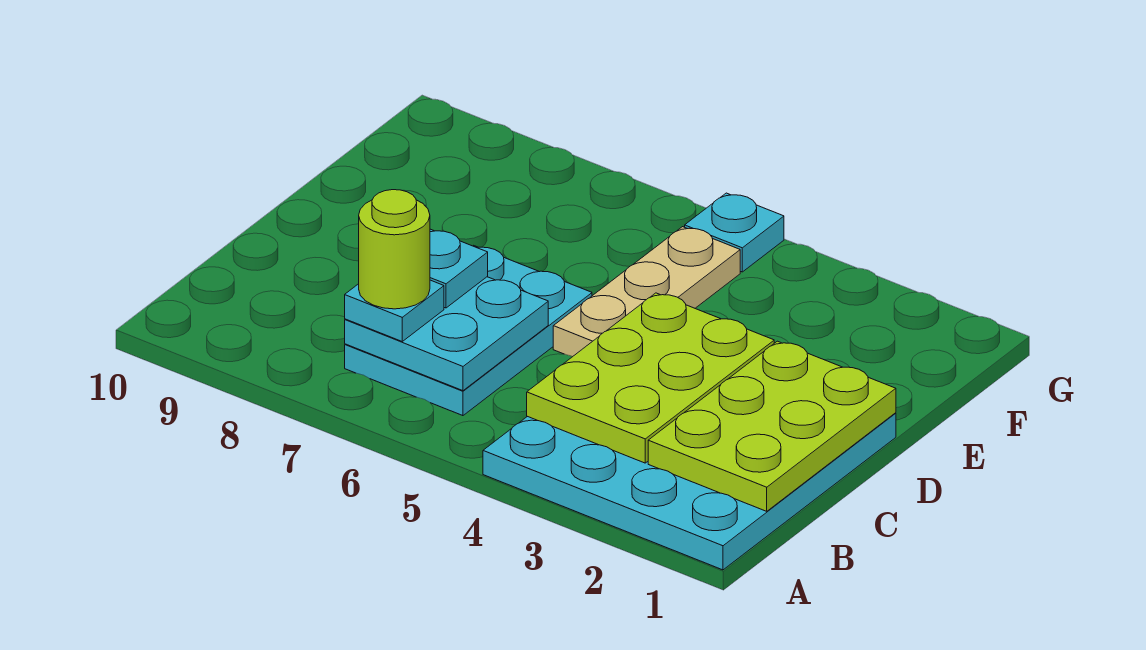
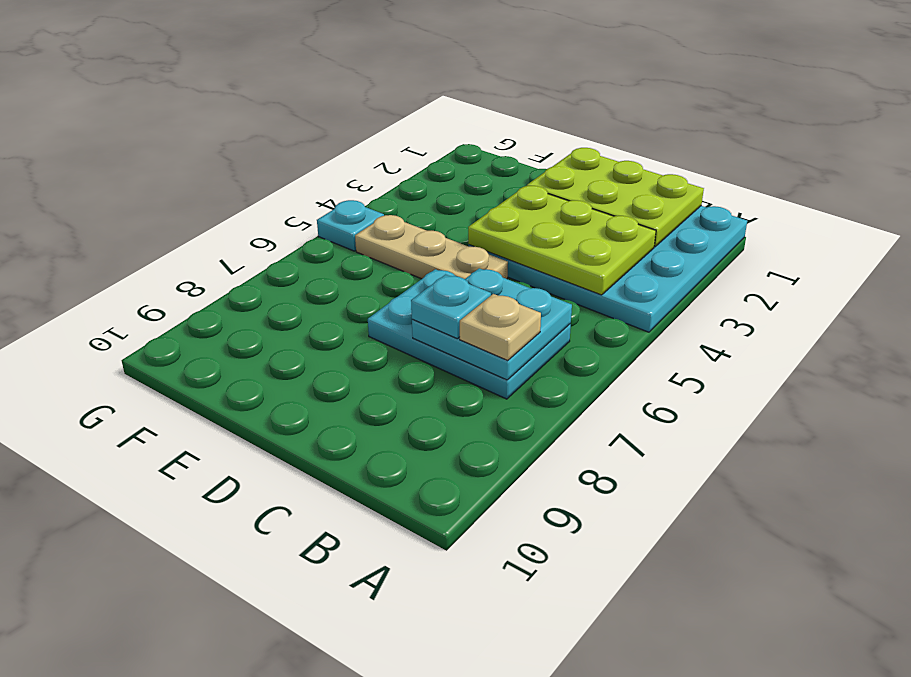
cyan plate B7 level 3 -> tan plate B7 level 3
lime round brick B7 level 4 -> none

